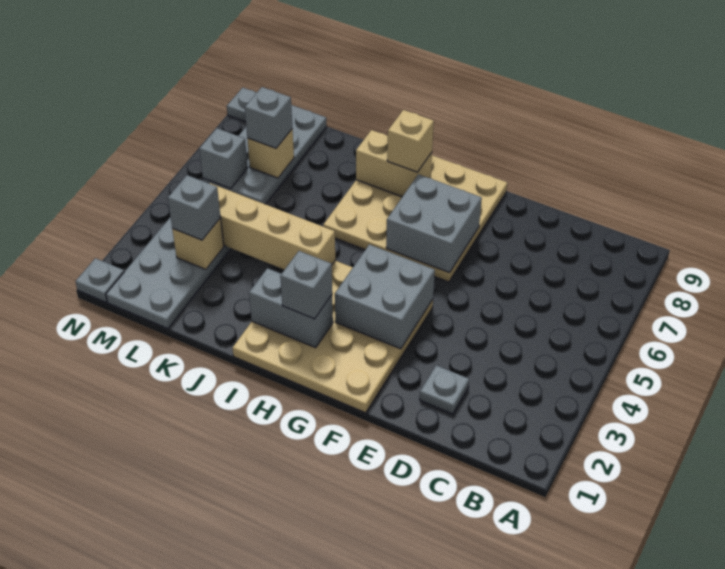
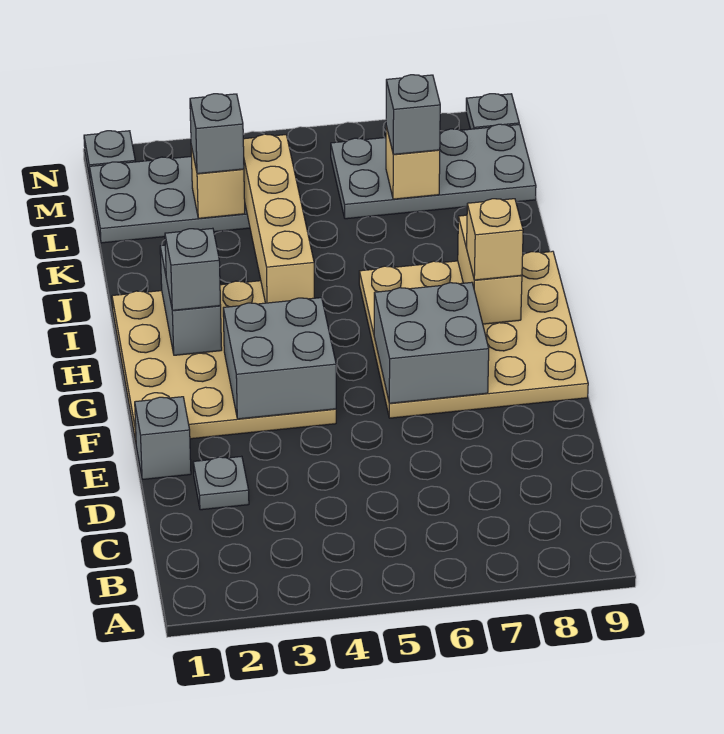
grey brick M6 level 2 -> grey brick E1 level 1

